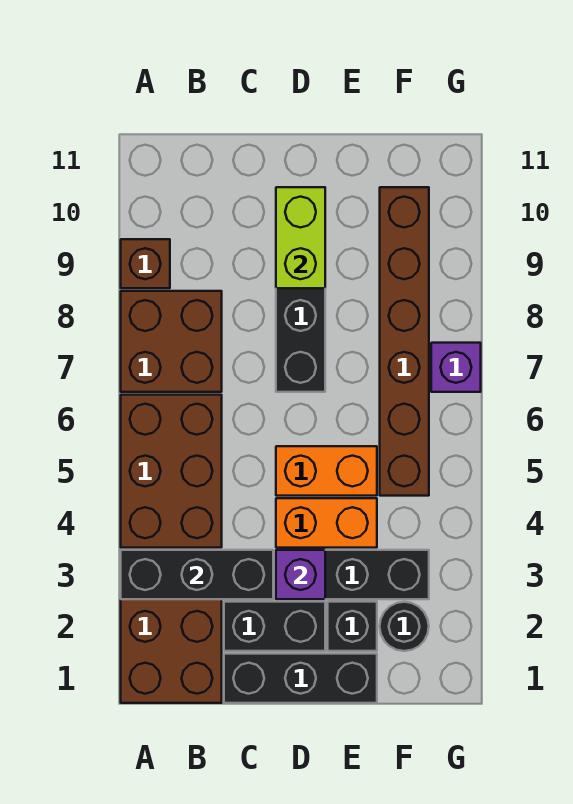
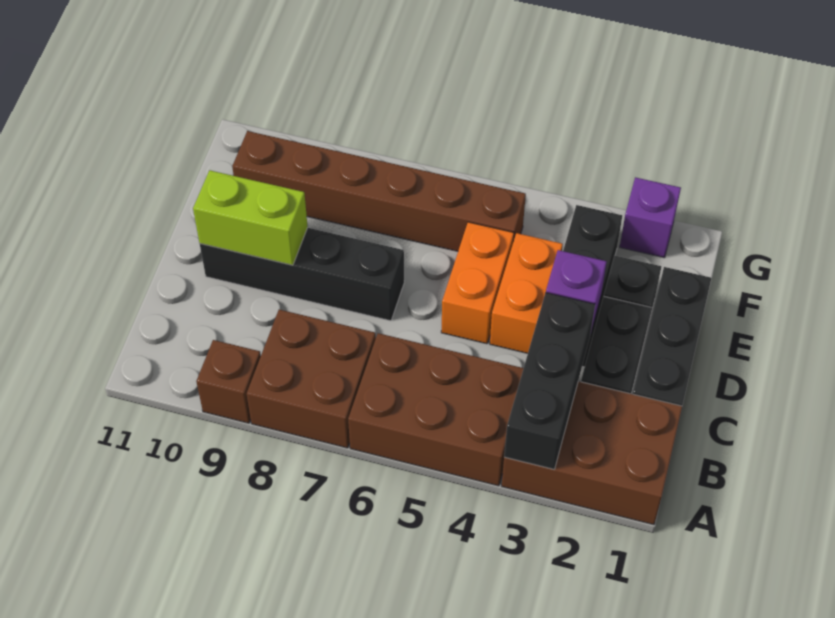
black round brick F2 level 1 -> none
purple brick G7 level 1 -> purple brick G2 level 1

